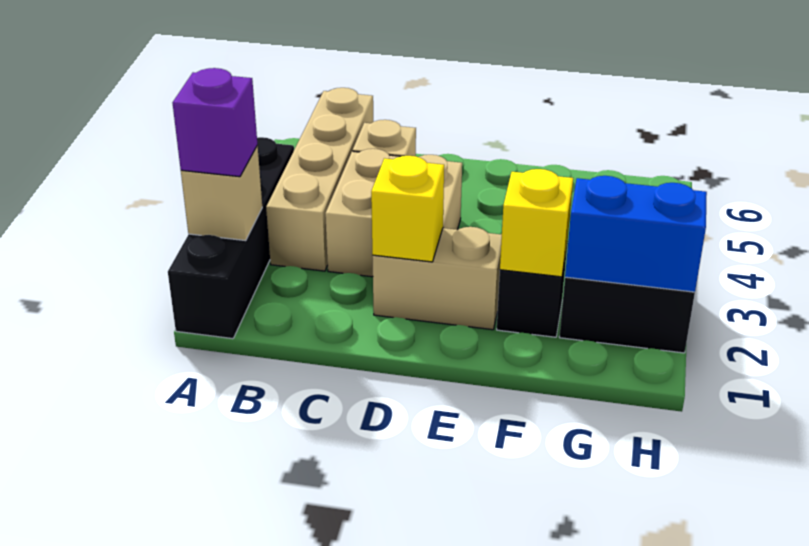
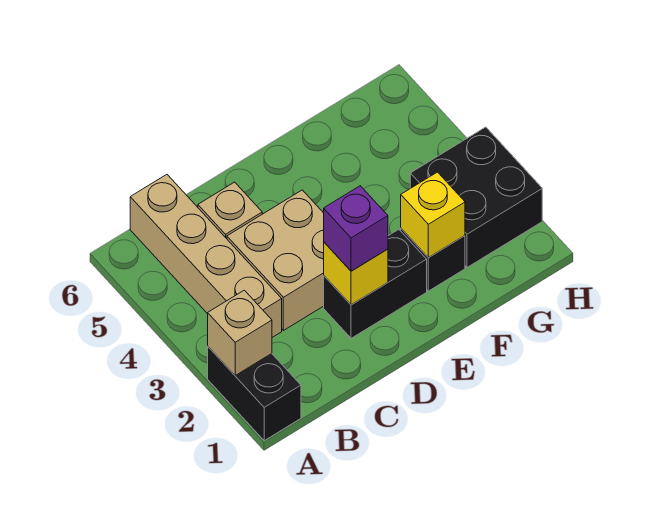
black brick A1:A4 level 1 -> black brick A1:A2 level 1
purple brick A2 level 3 -> purple brick D2 level 3
tan brick D2:E2 level 1 -> black brick D2:E2 level 1
blue brick G2:H2 level 2 -> none

